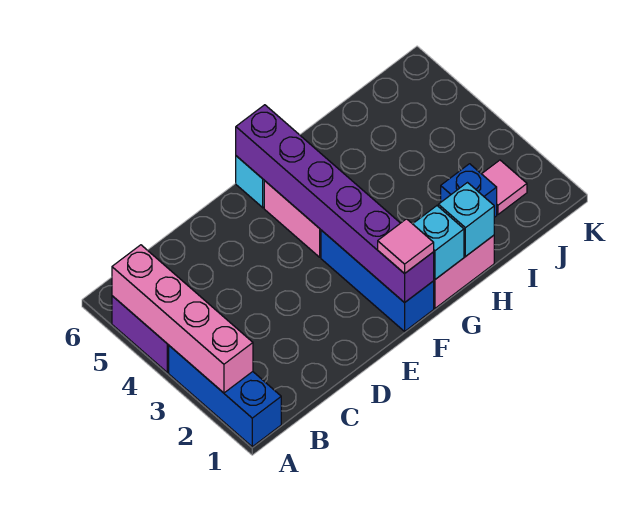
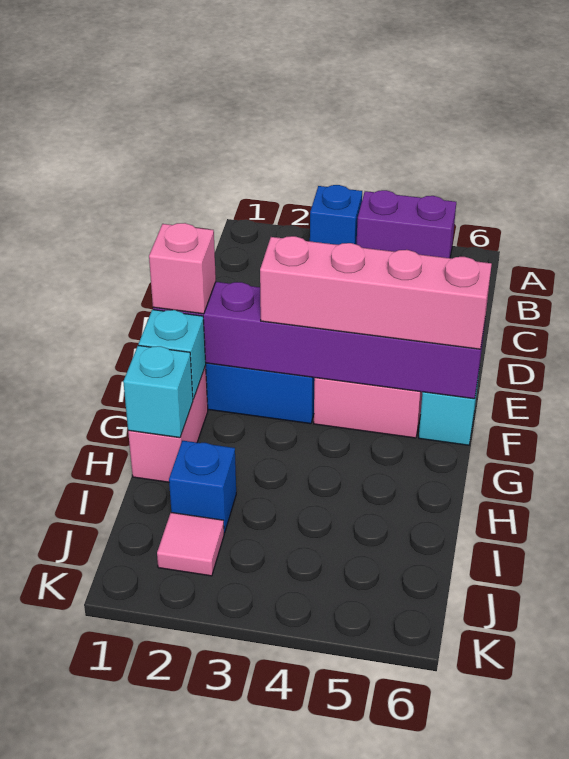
blue brick A1:A3 level 1 -> blue brick A3 level 1
pink brick A2:A5 level 2 -> pink brick F3:F6 level 3
pink tile F1 level 3 -> pink brick F1 level 3

